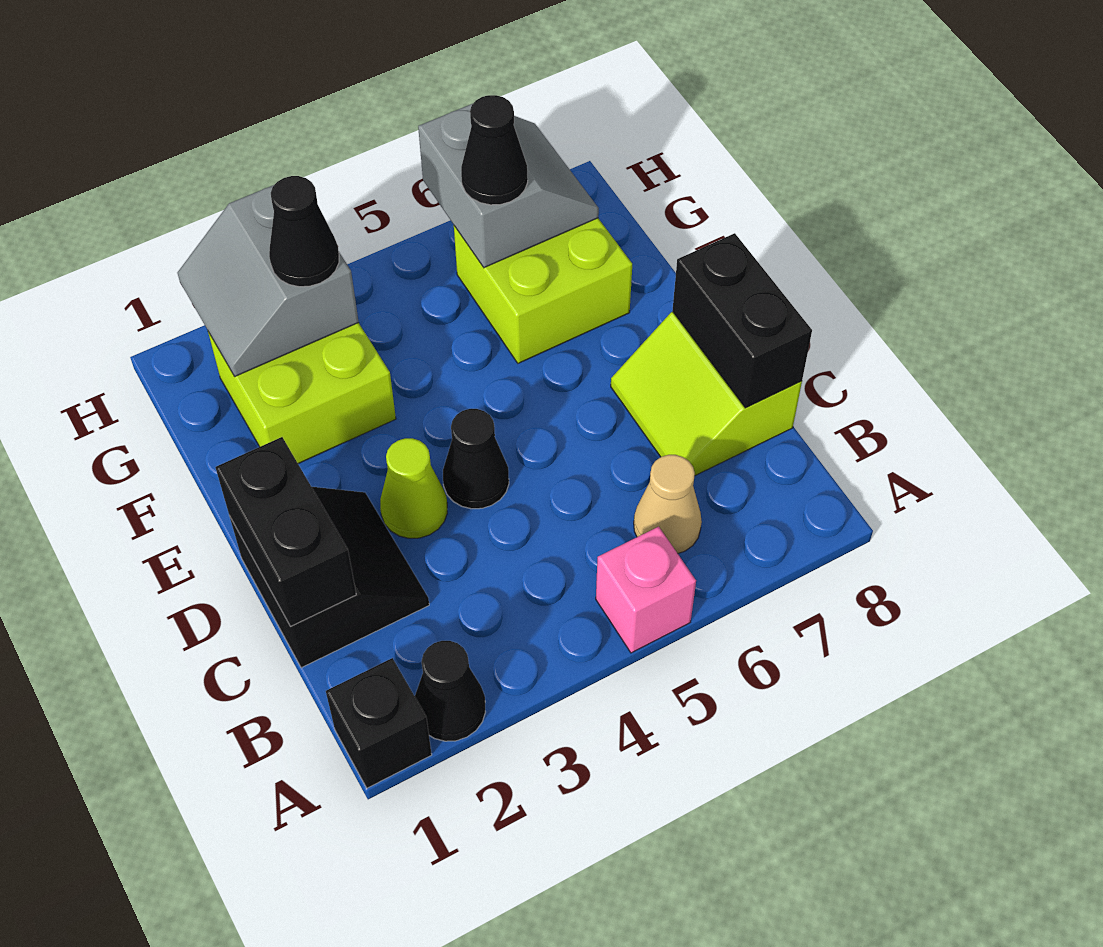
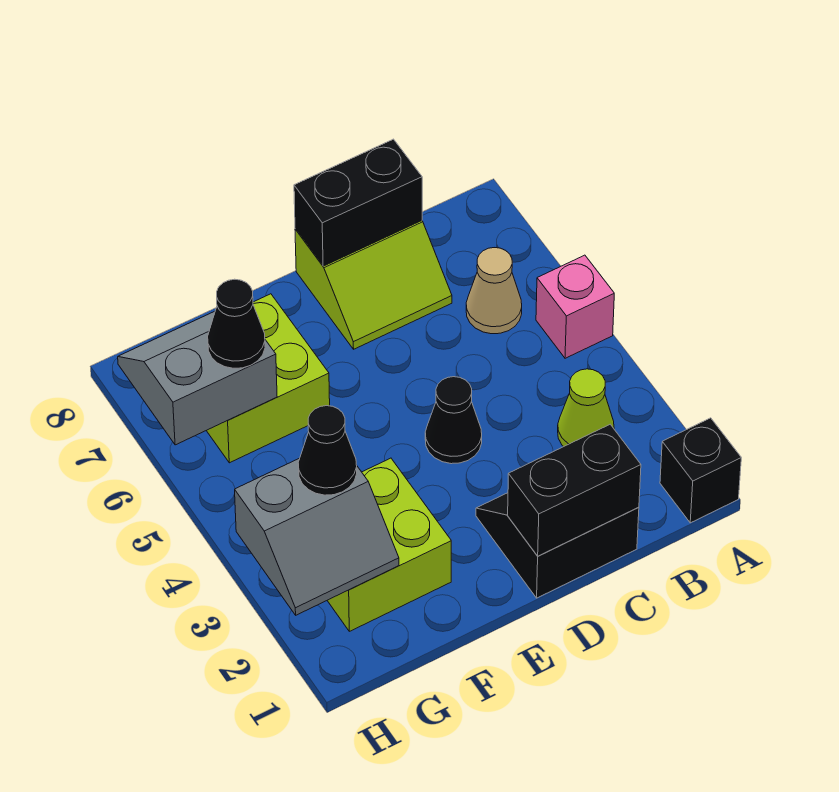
black cone A2 level 1 -> none
lime cone D3 level 1 -> lime cone B3 level 1

